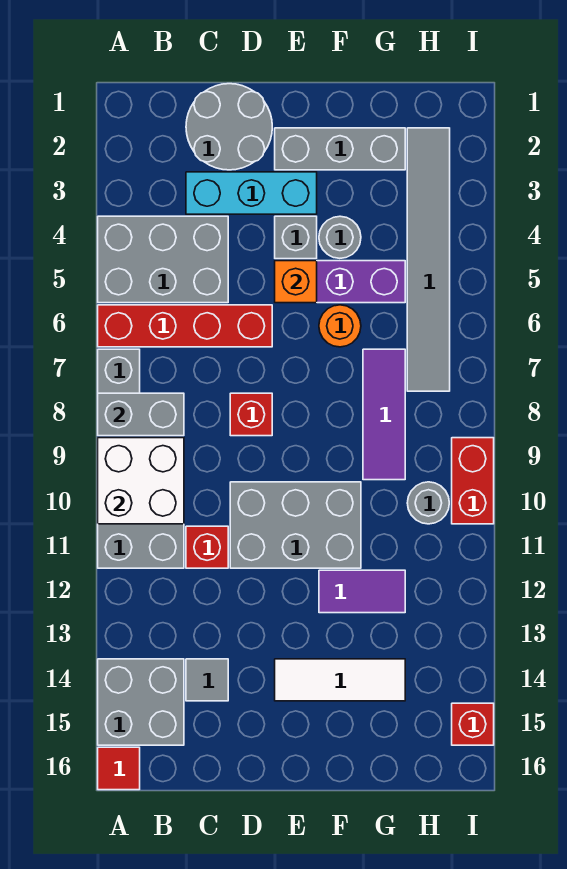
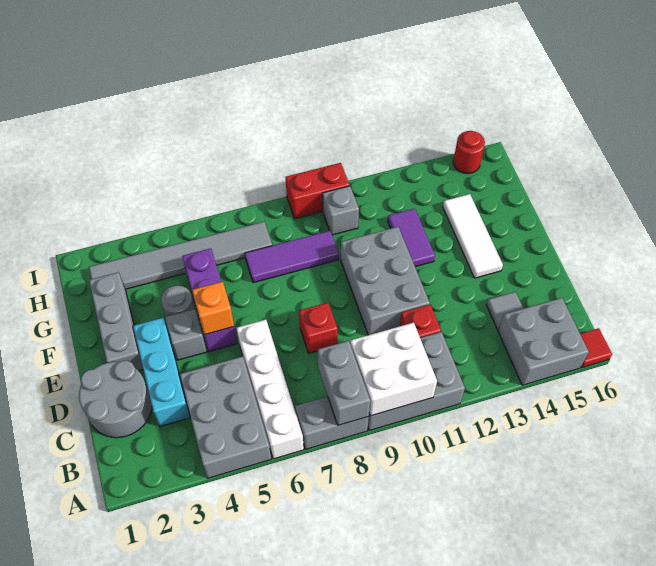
red brick A6:D6 level 1 -> white brick A6:D6 level 1
orange round brick F6 level 1 -> none
grey round brick H10 level 1 -> grey brick H10 level 1
red brick I15 level 1 -> red round brick I15 level 1

